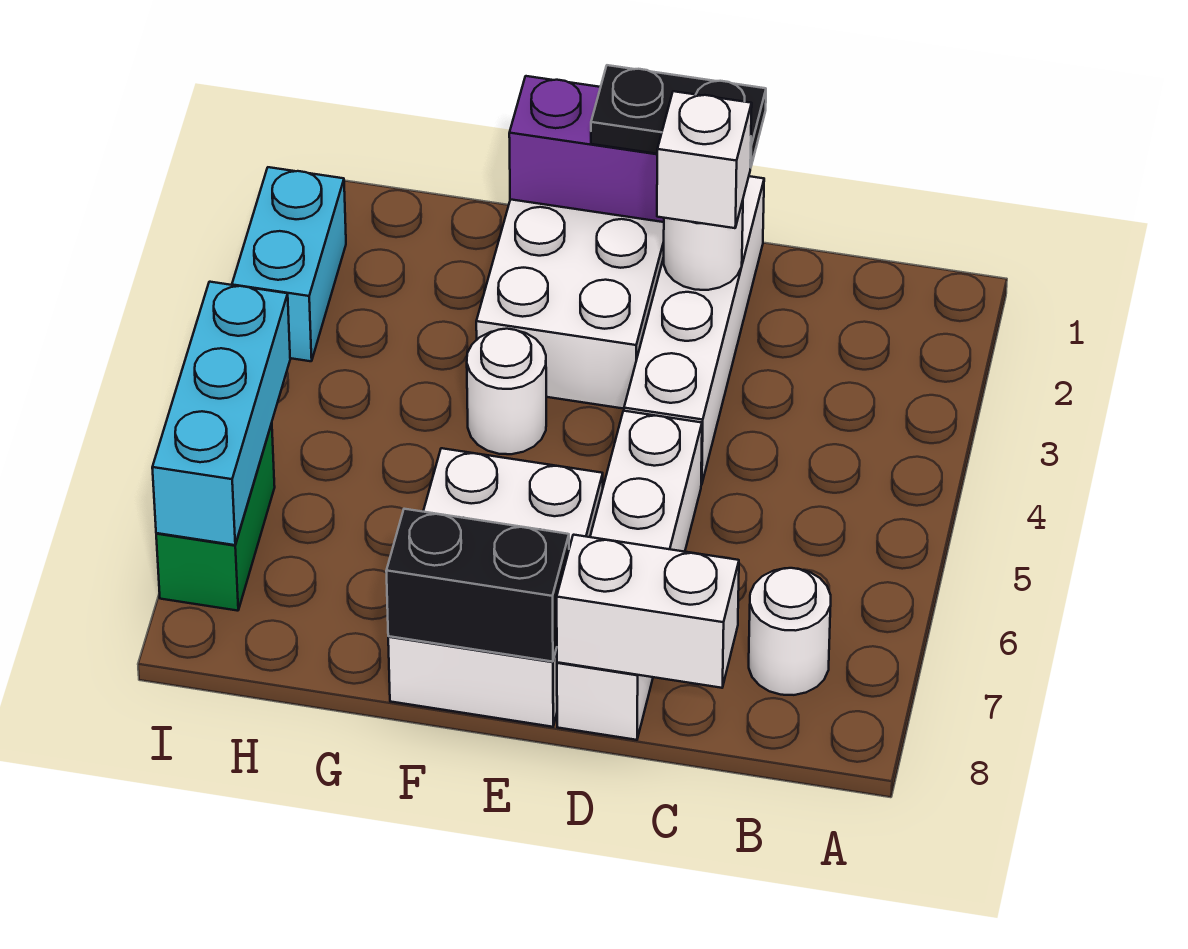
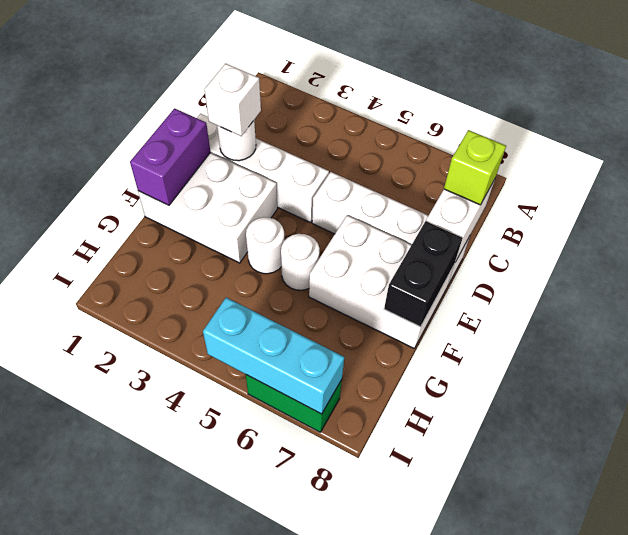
white round brick B7 level 1 -> white round brick F5 level 1
none -> lime brick C8 level 3
black plate D1:E1 level 3 -> none
cyan brick I2:I3 level 1 -> none

